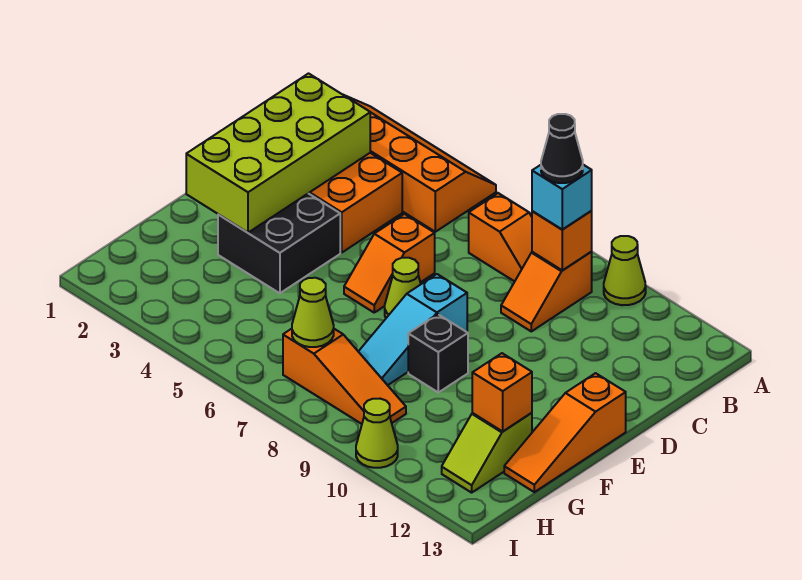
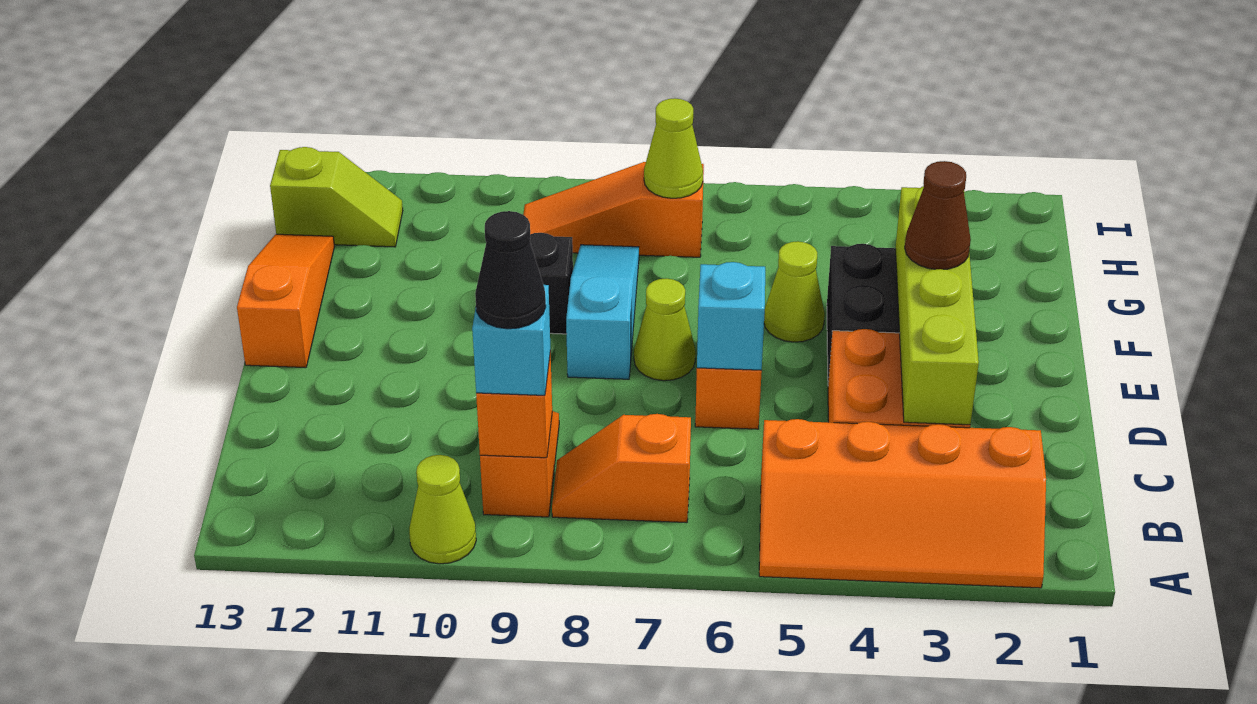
lime brick C2:F3 level 2 -> lime brick C3:F3 level 2
none -> cyan brick D6 level 2
none -> brown cone E3 level 3
lime slope G12:H12 level 1 top G -> lime slope H12:H13 level 1 top 13
orange brick G12 level 2 -> none
lime cone I10 level 1 -> lime cone F5 level 1

